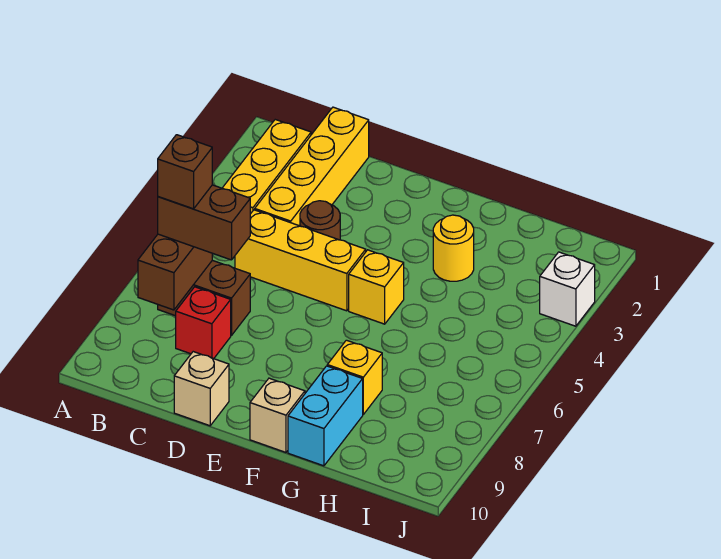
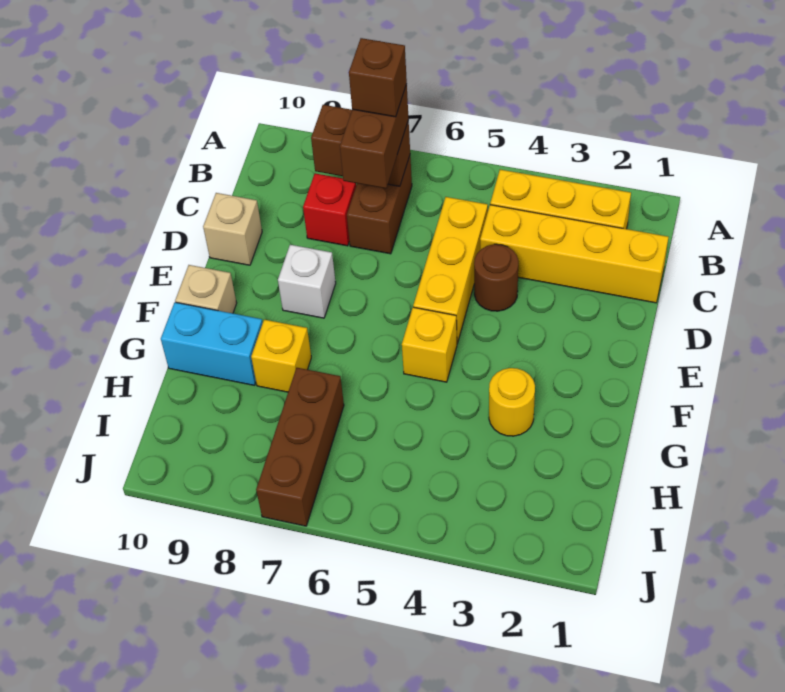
none -> brown brick H7:J7 level 1
white brick J3 level 1 -> white brick E8 level 1

